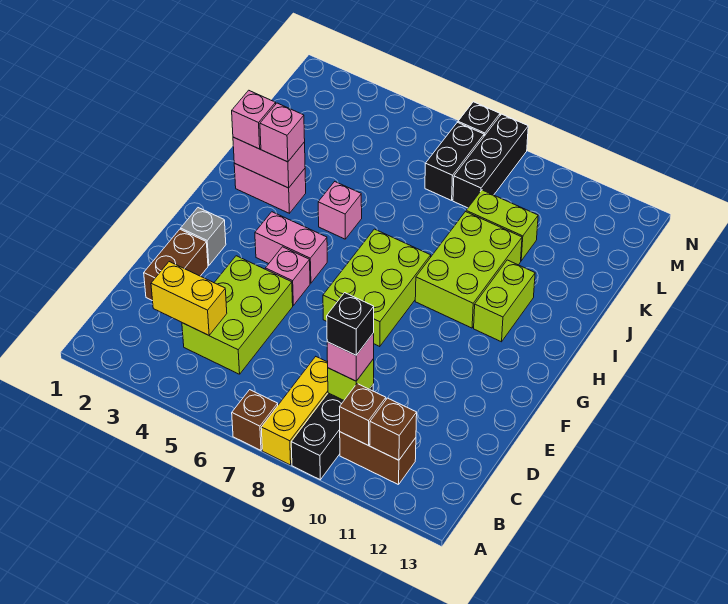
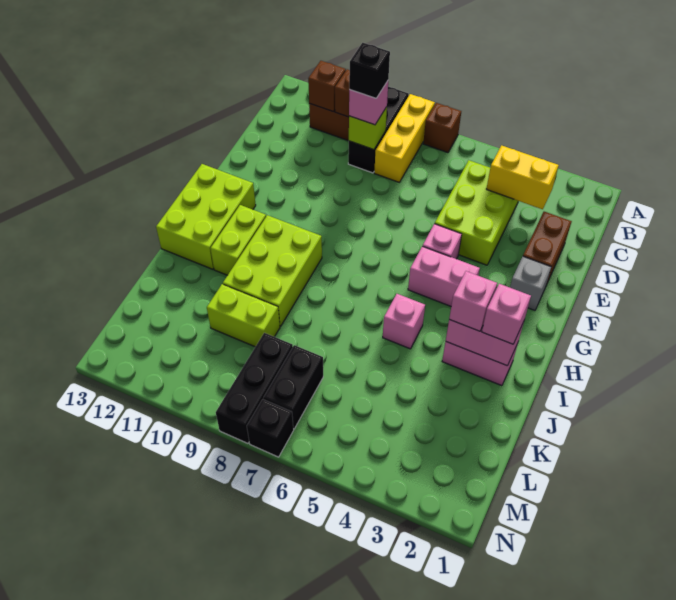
lime brick F7:H8 level 1 -> lime brick G12:I13 level 1

